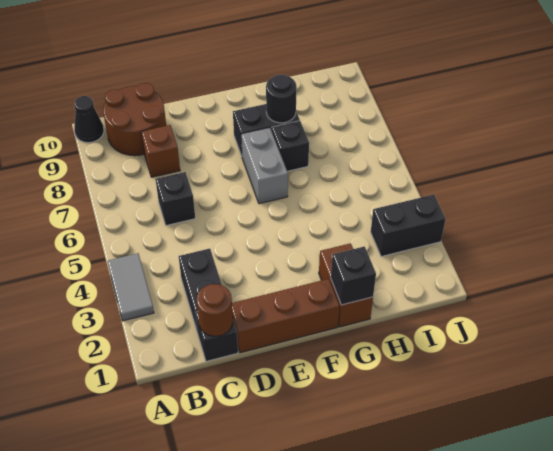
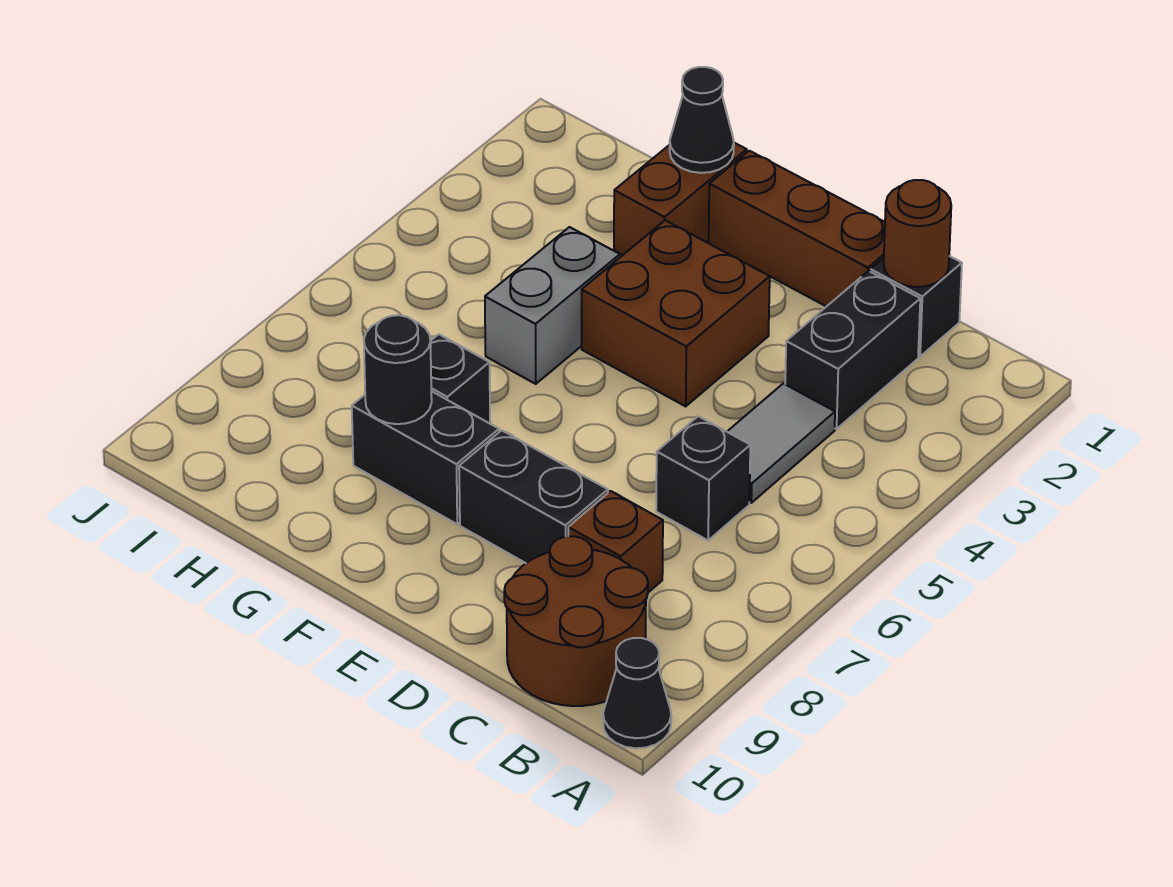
grey tile A3:A4 level 1 -> grey tile C4:C5 level 1
none -> brown brick E3:F4 level 1
grey brick F6:F7 level 1 -> grey brick G4:G5 level 1
black brick G1 level 2 -> black cone G1 level 2
black brick I3:J3 level 1 -> black brick D8:E8 level 1

